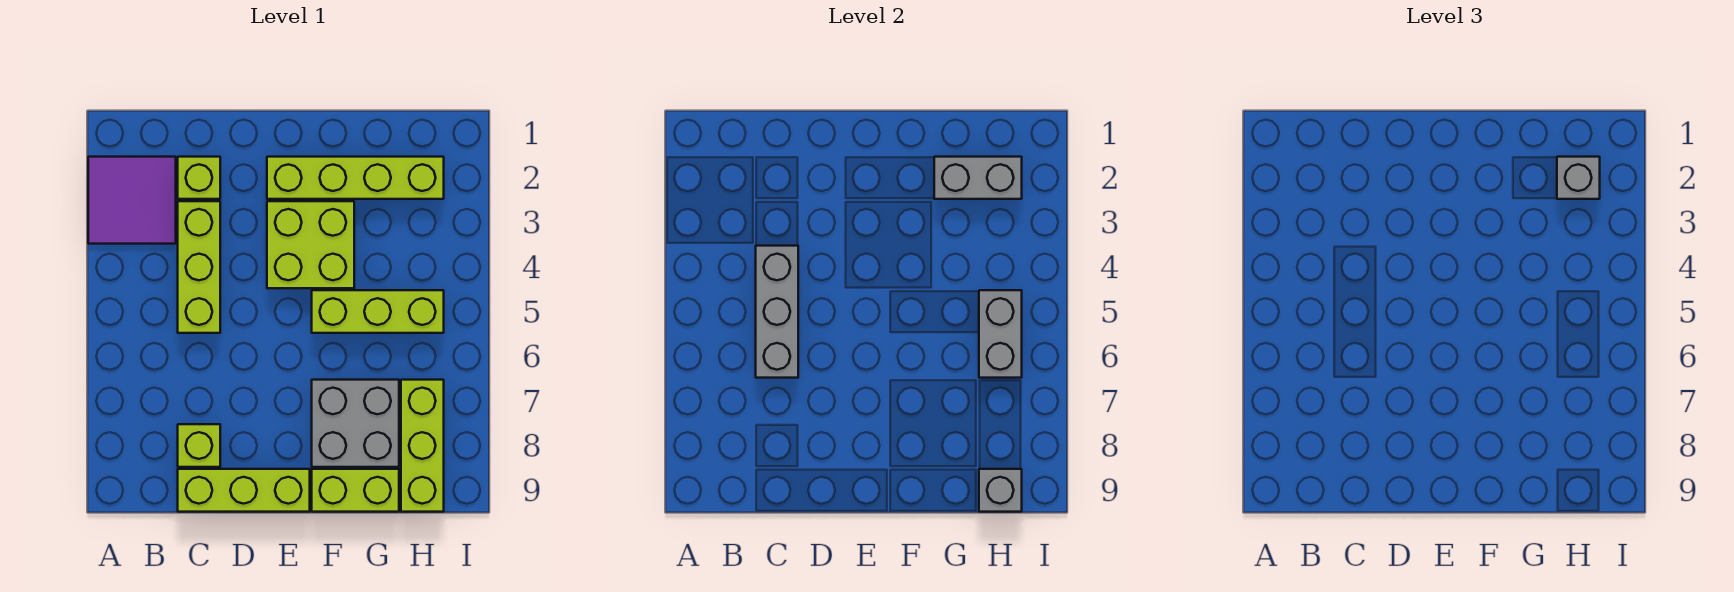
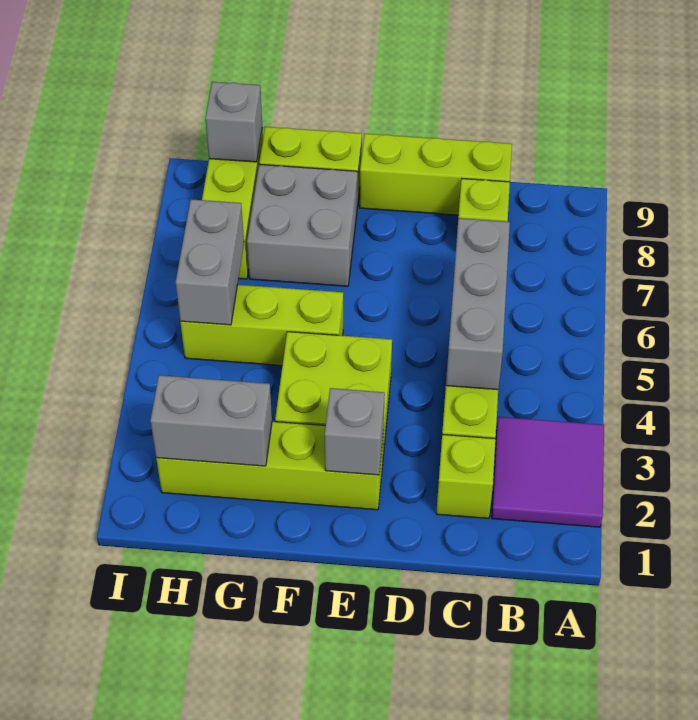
grey brick H2 level 3 -> grey brick E2 level 2

